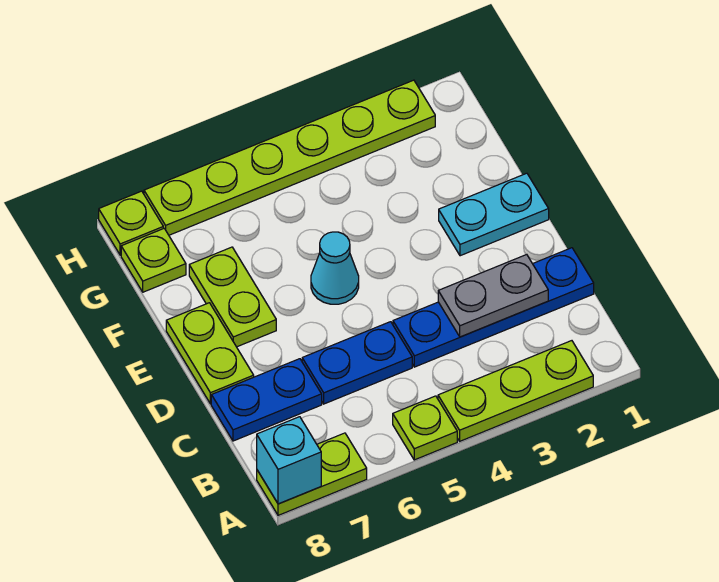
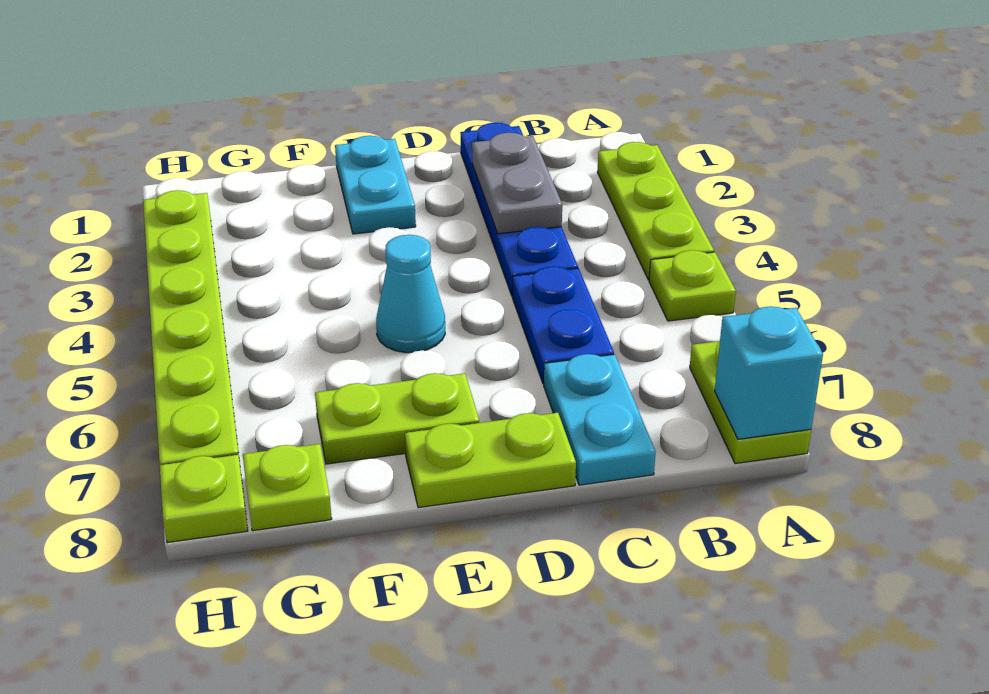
blue plate C7:C8 level 1 -> cyan plate C7:C8 level 1

